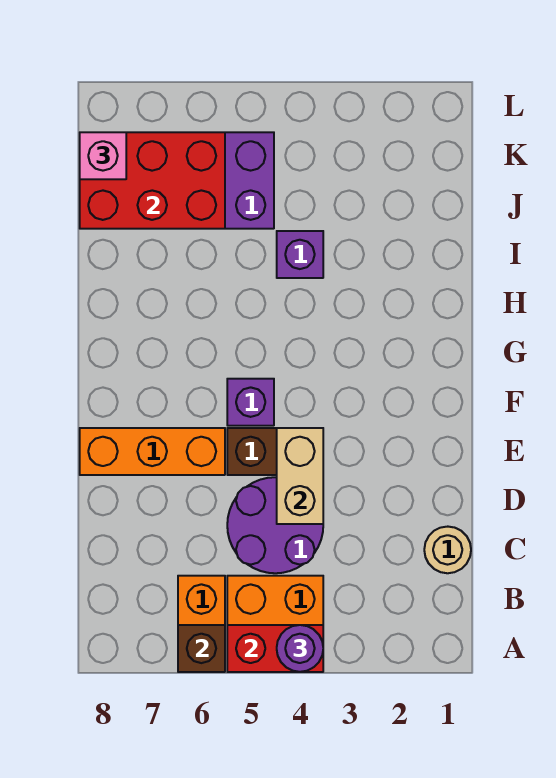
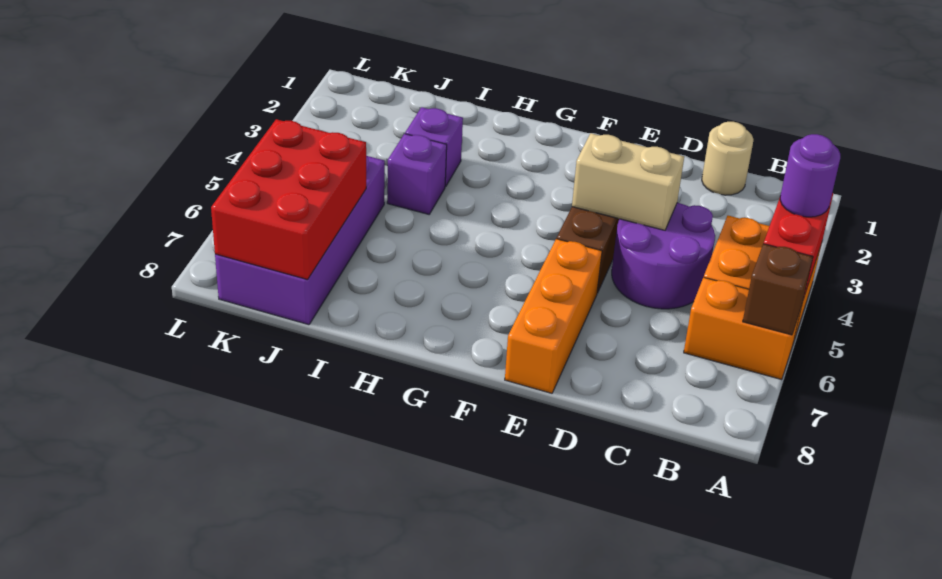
purple brick F5 level 1 -> purple brick I3 level 1
pink brick K8 level 3 -> none

